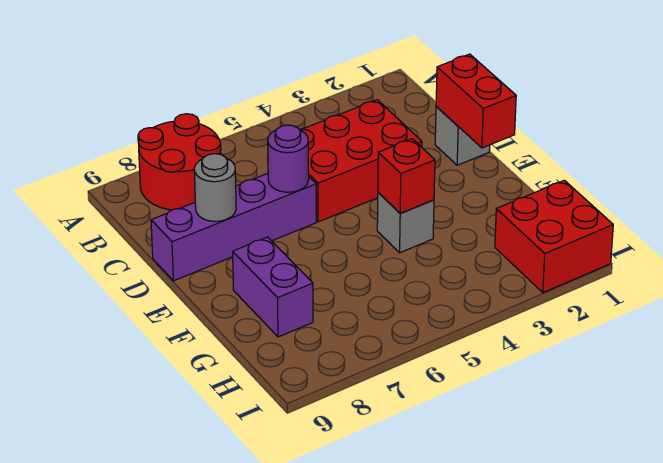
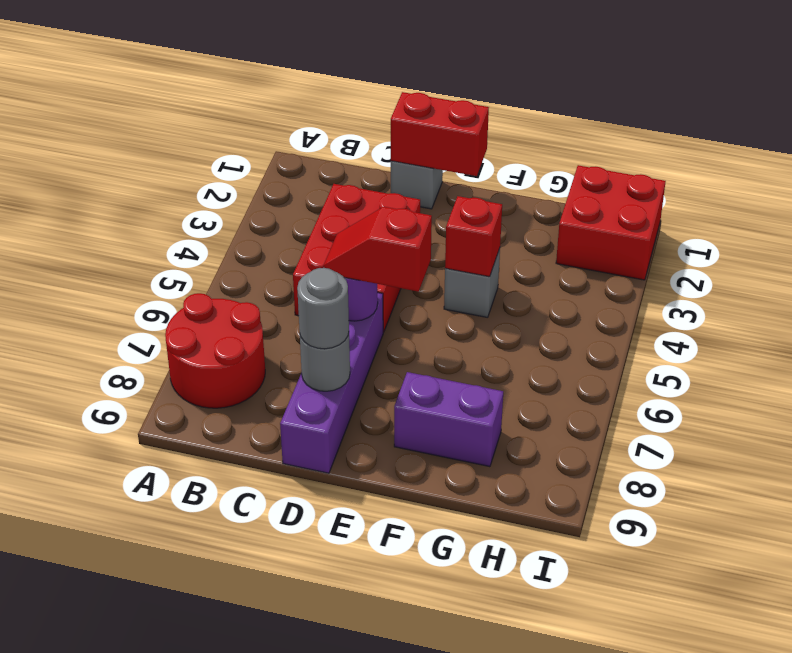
none -> red slope D6:E6 level 3 top E
none -> grey round brick D8 level 3

